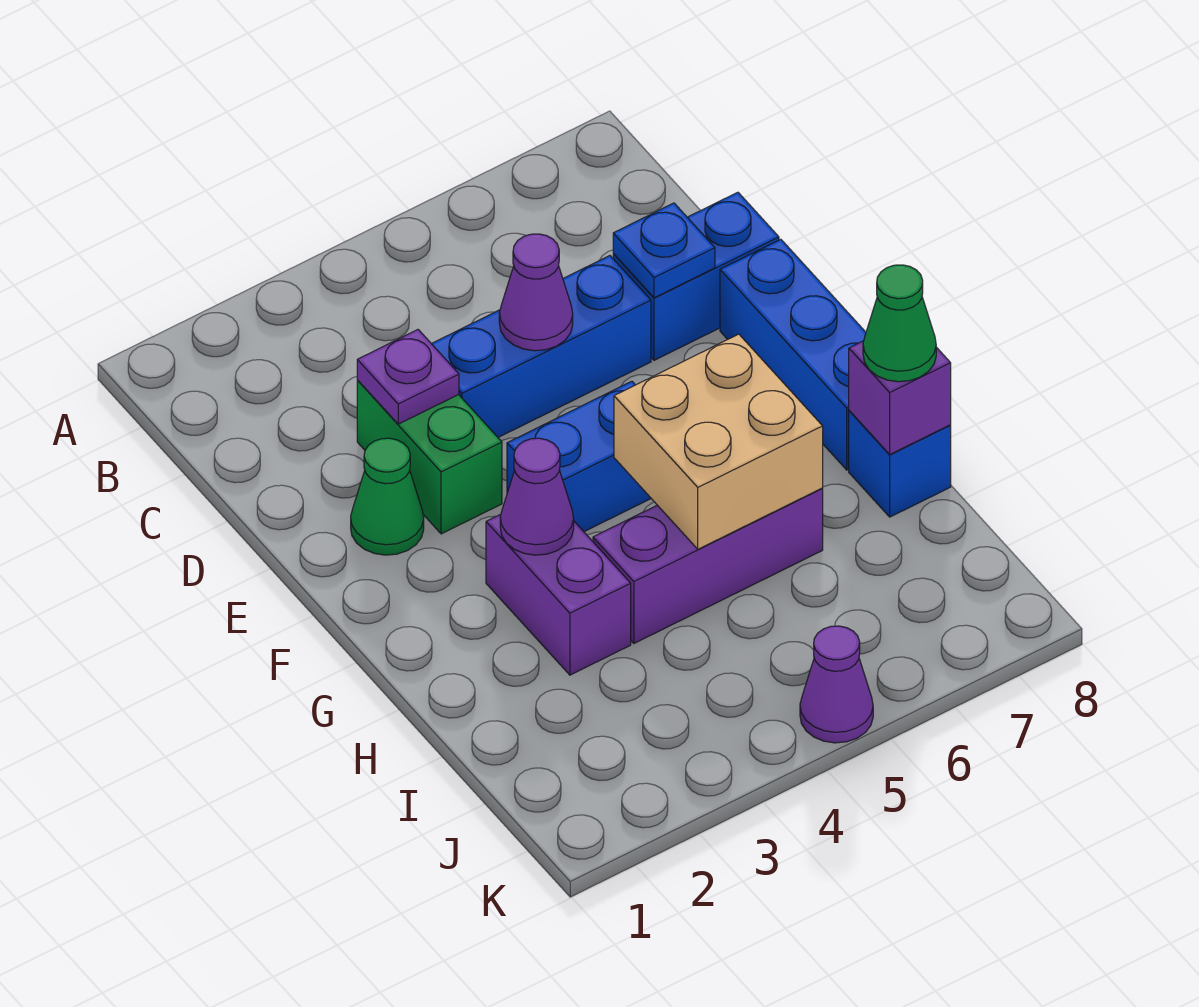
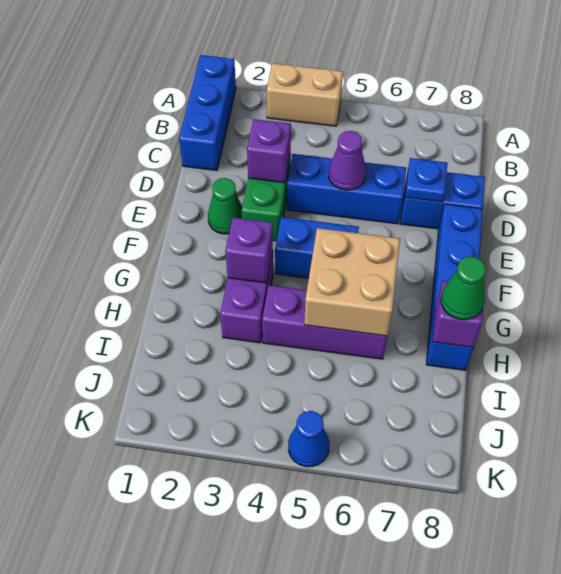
none -> blue brick A1:C1 level 1
none -> tan brick A3:A4 level 1
purple plate D3 level 2 -> purple brick D3 level 2
purple cone G3 level 2 -> purple brick G3 level 2
purple cone K5 level 1 -> blue cone K5 level 1

